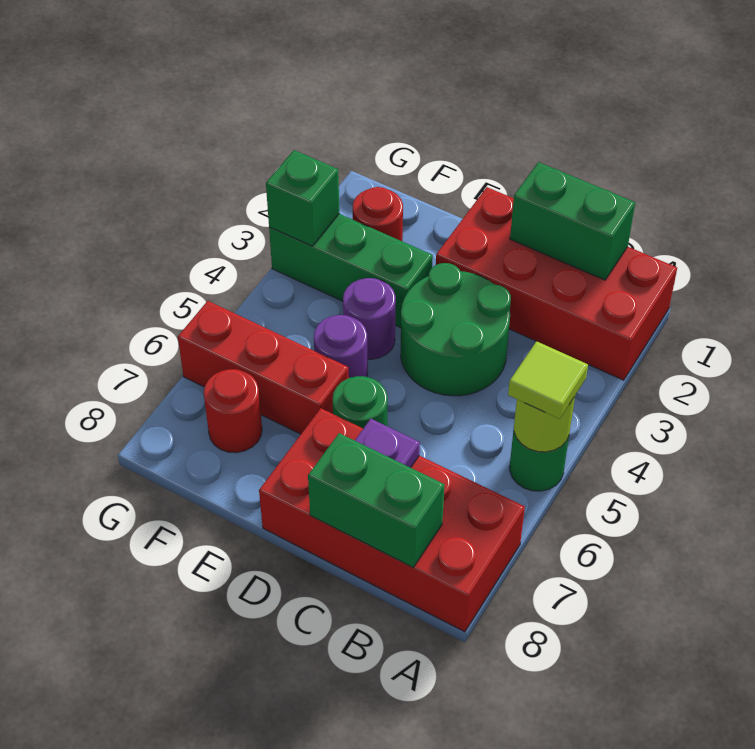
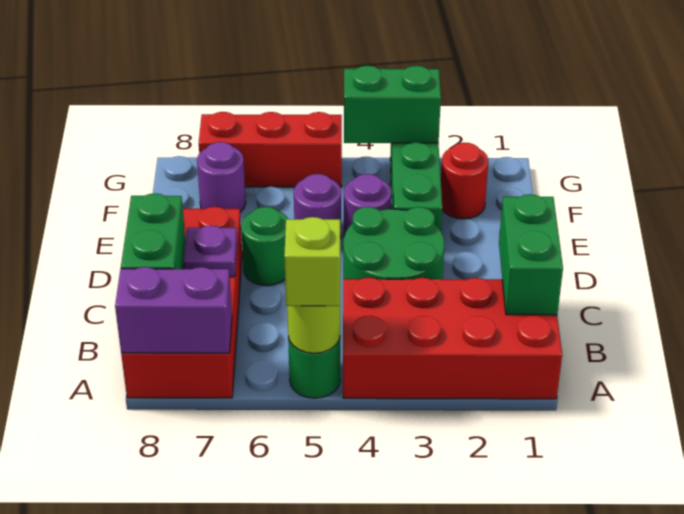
red brick A1:D2 level 1 -> red brick A1:B4 level 1
lime tile A5 level 3 -> lime brick A5 level 3
none -> purple brick A7:A8 level 2
red brick E6:G6 level 1 -> red brick G5:G7 level 1
red round brick F7 level 1 -> purple round brick F7 level 1
green brick G3 level 2 -> green brick G3:G4 level 2

